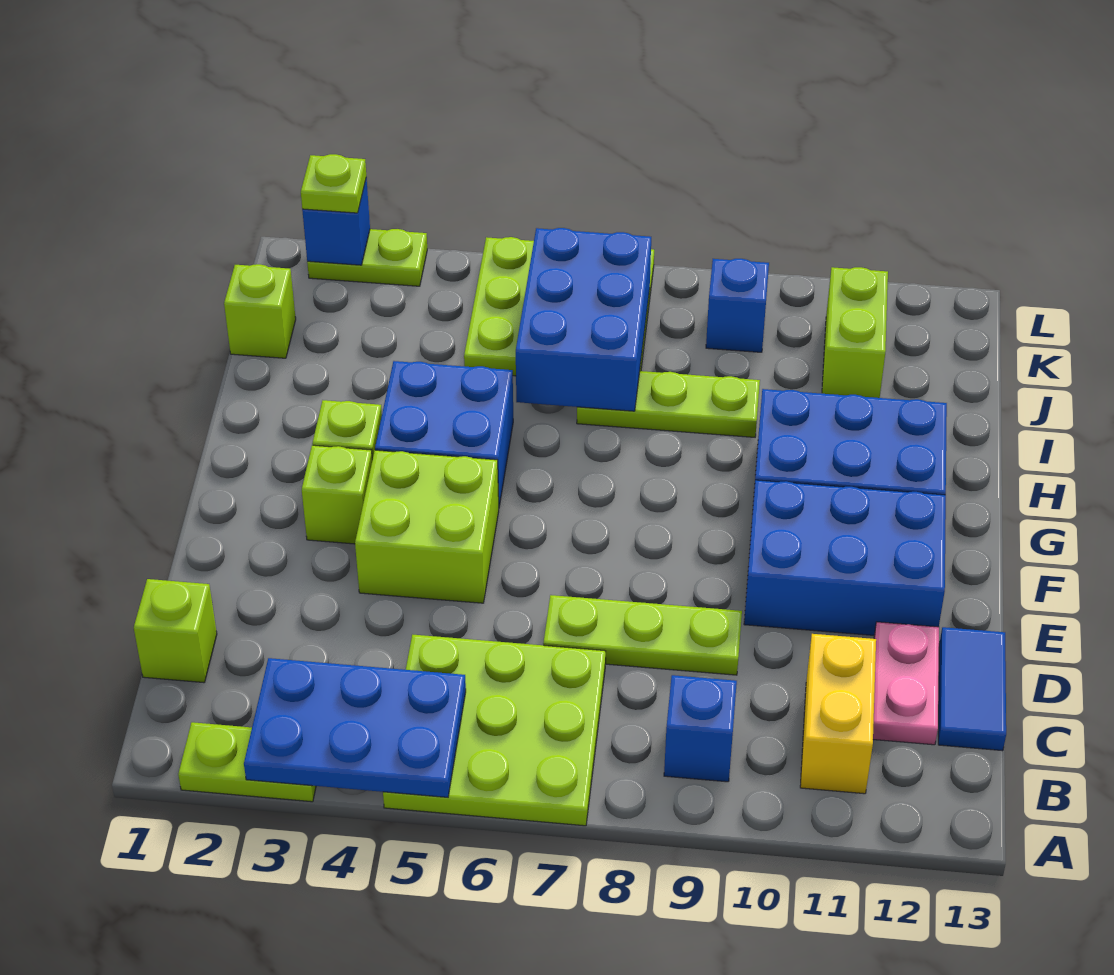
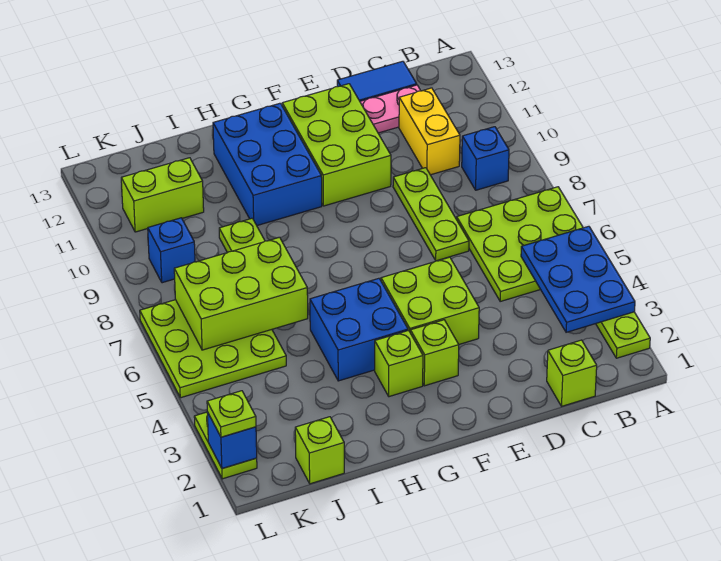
yellow brick B11:C11 level 1 -> yellow brick C10:C11 level 1
blue brick E10:F12 level 1 -> lime brick E10:F12 level 1
blue brick I6:K7 level 2 -> lime brick I6:K7 level 2

